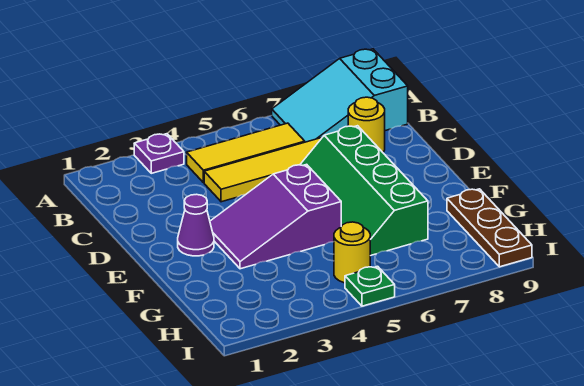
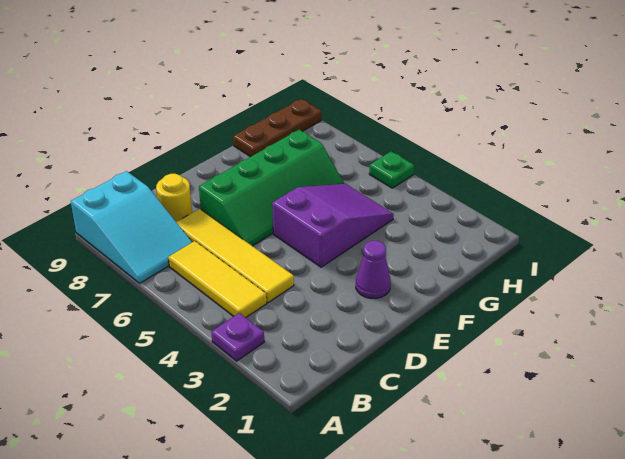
purple slope E3:F5 level 1 top 5 -> purple slope E4:G5 level 1 top E
yellow round brick H5 level 1 -> none

